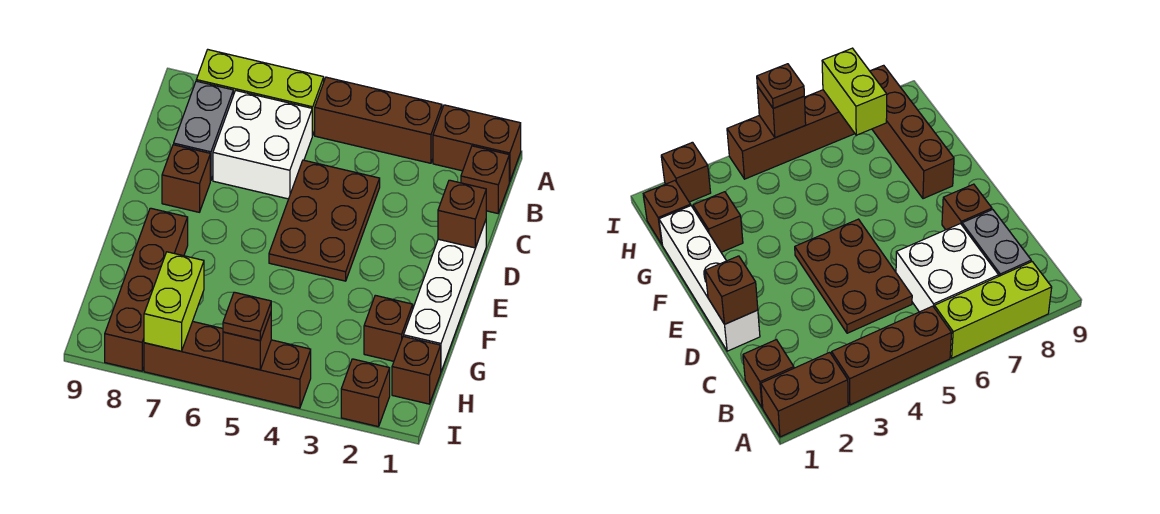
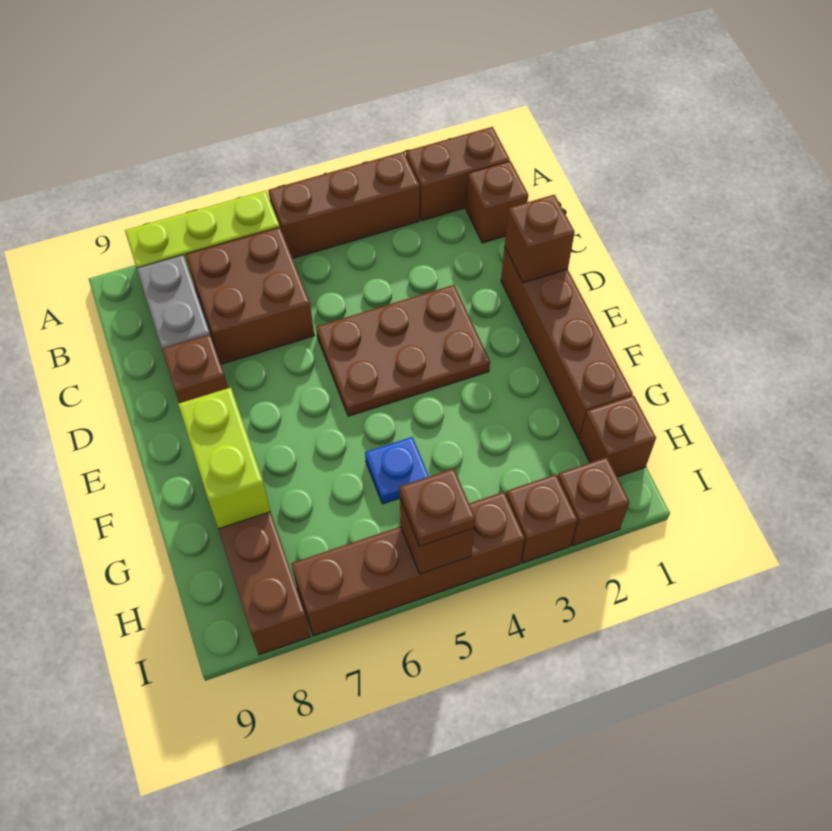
white brick B6:C7 level 1 -> brown brick B6:C7 level 1
brown plate C4:E5 level 1 -> brown plate D3:E5 level 1
white brick D1:G1 level 1 -> brown brick D1:G1 level 1
brown brick G2 level 1 -> brown brick I3 level 1
none -> blue plate G5 level 1
lime brick H7:I7 level 2 -> lime brick F8:G8 level 2

